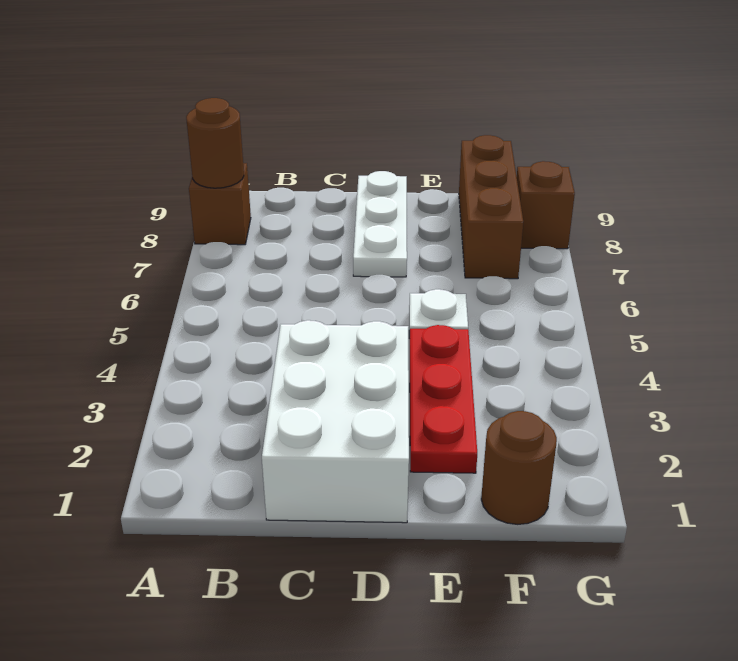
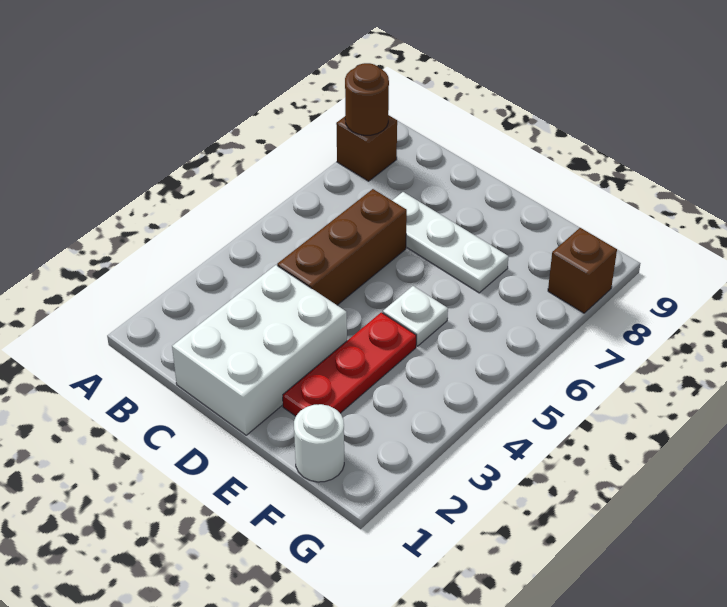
white plate D7:D9 level 1 -> white plate C7:E7 level 1
brown round brick F1 level 1 -> white round brick F1 level 1
brown brick F7:F9 level 1 -> brown brick C4:C6 level 1

